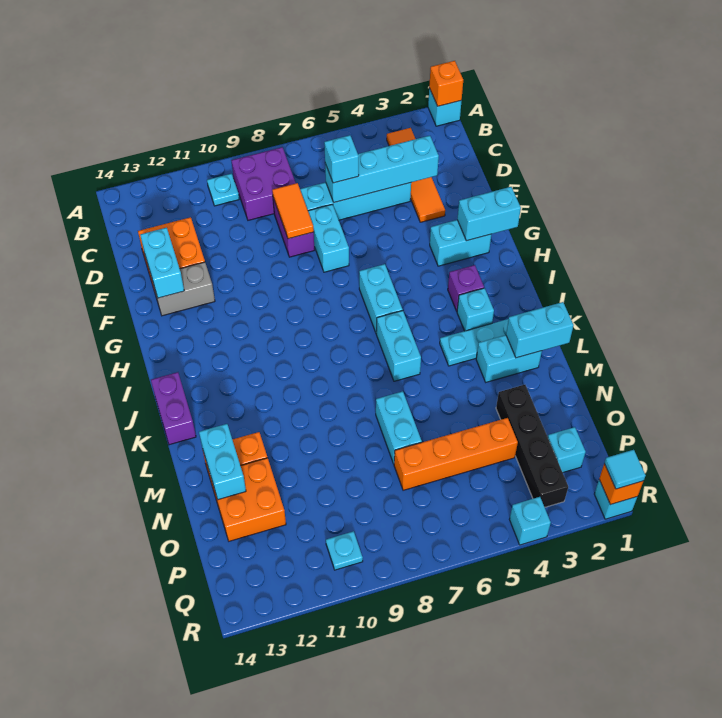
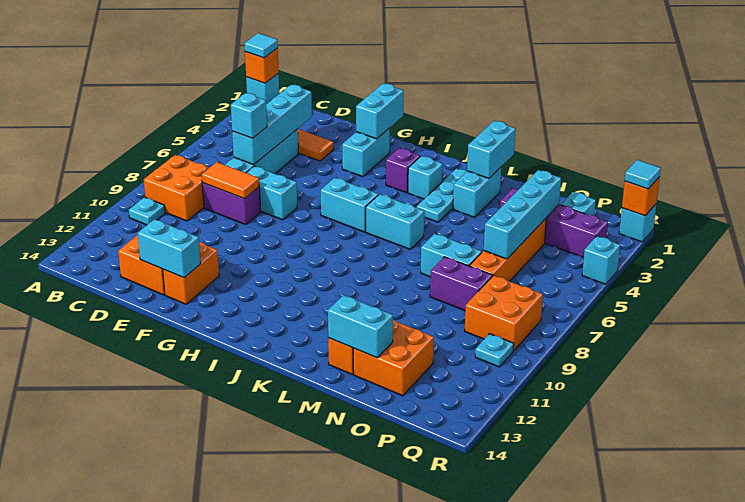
none -> cyan tile A1 level 3
purple brick B8:C9 level 1 -> orange brick B8:C9 level 1
grey brick F12:F13 level 1 -> orange brick F12:F13 level 1
purple brick J14:K14 level 1 -> purple brick N8:O8 level 1
black brick N3:Q3 level 1 -> purple brick N3:Q3 level 1
none -> cyan brick O3:O6 level 2
none -> orange brick P8:Q9 level 1

